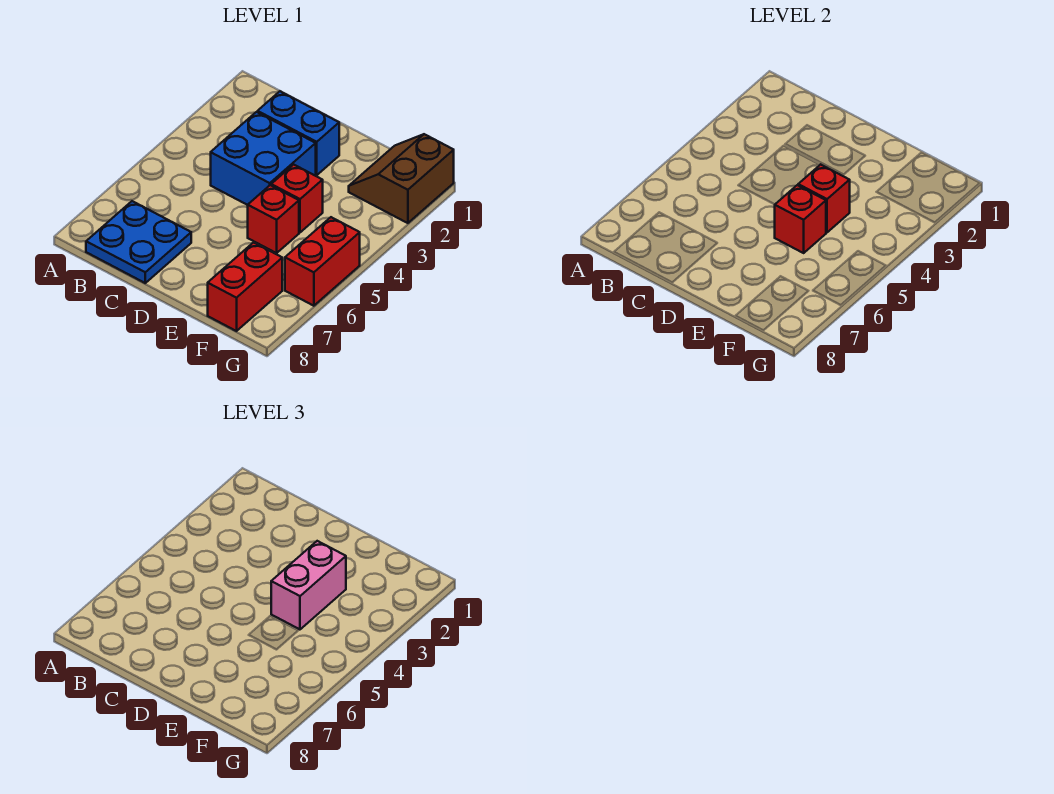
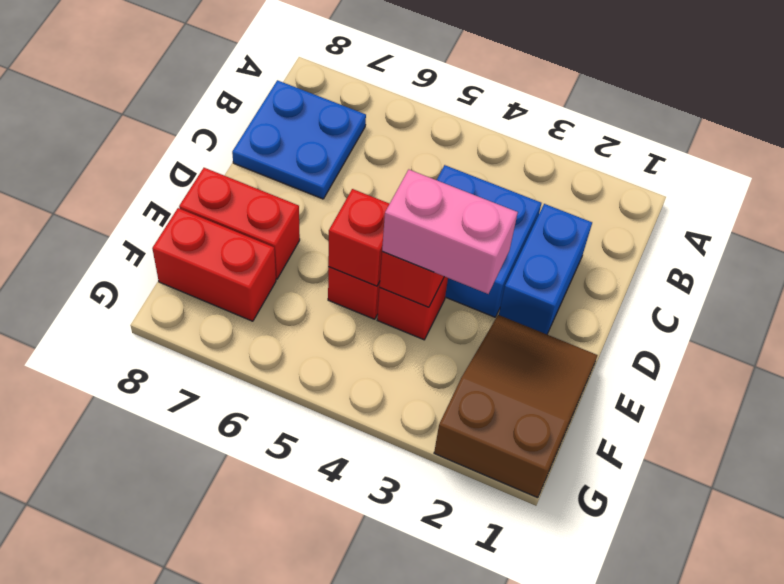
brown slope F1:G2 level 1 top G -> brown slope E1:G2 level 1 top G
red brick G5:G6 level 1 -> red brick E7:E8 level 1

